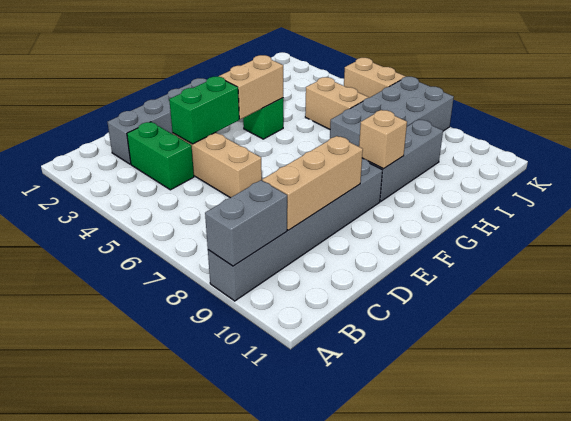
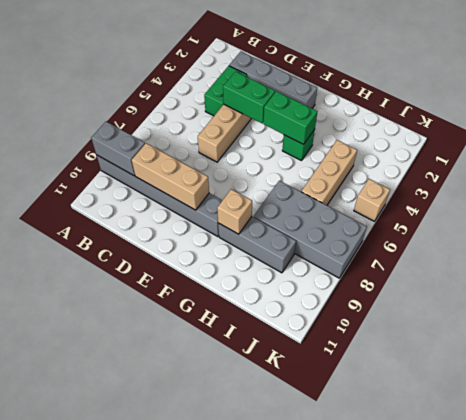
tan brick F4:G4 level 2 -> green brick F4:G4 level 2
tan brick I5:I6 level 1 -> tan brick I4:I6 level 1
tan brick K5:K6 level 1 -> tan brick K5 level 1

